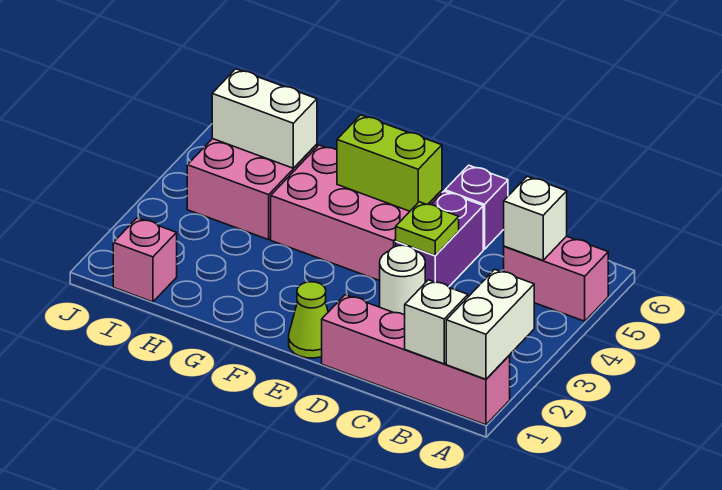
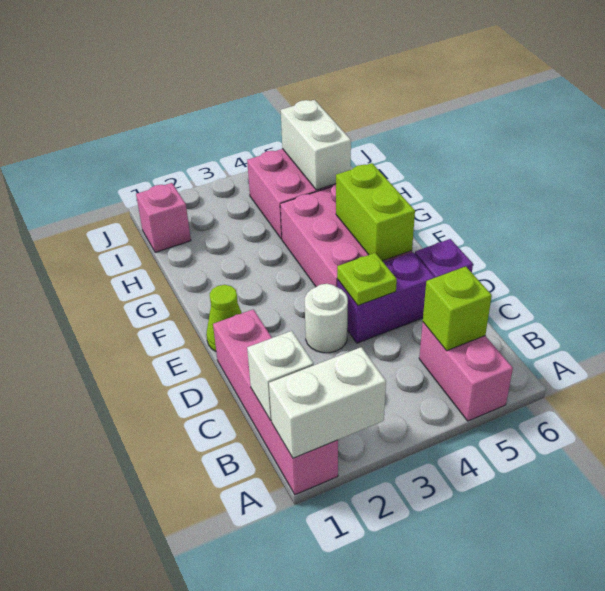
white brick B5 level 2 -> lime brick B5 level 2

